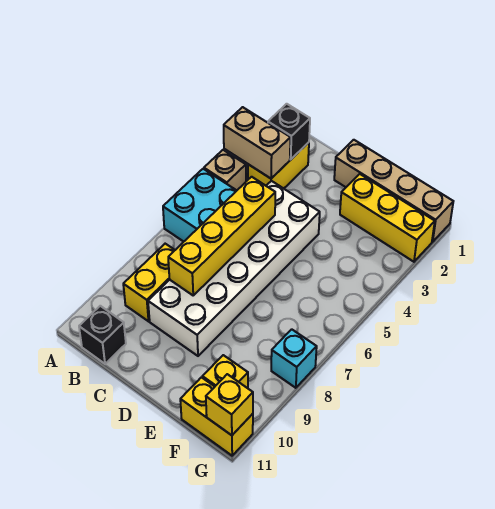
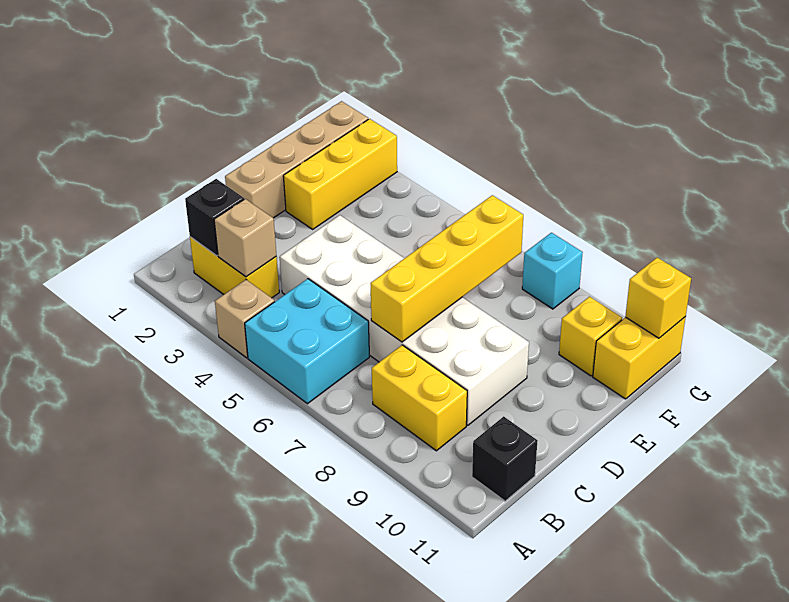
tan brick A3:B3 level 2 -> tan brick B3 level 2
yellow brick C5:C8 level 2 -> yellow brick C7:F7 level 2

